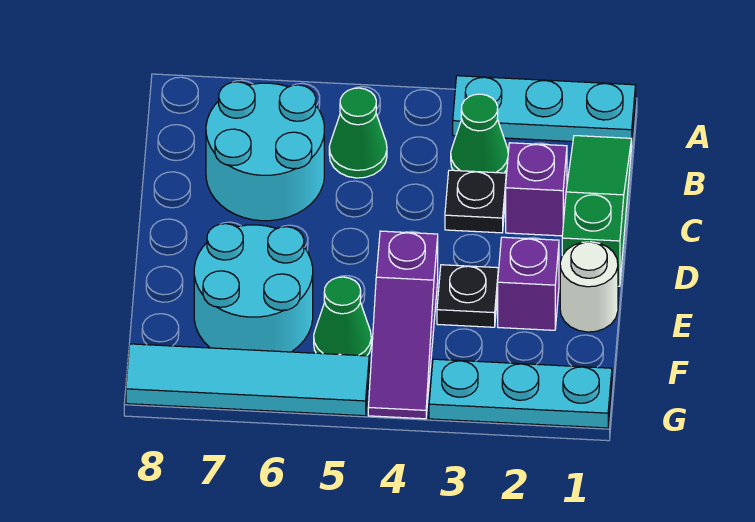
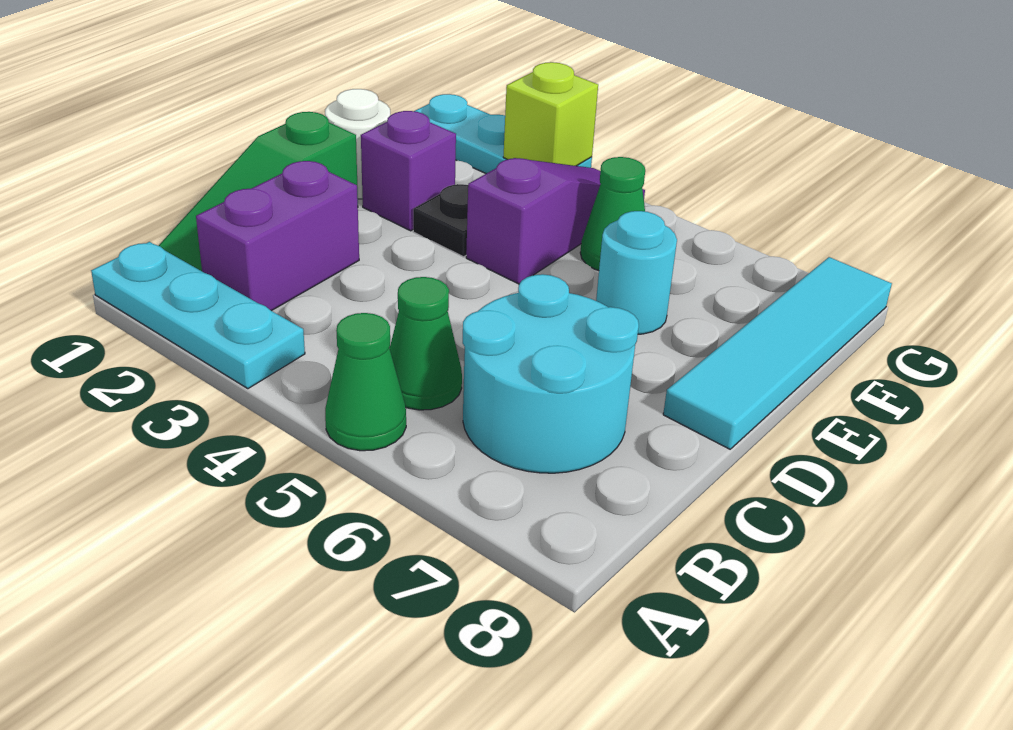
green cone B3 level 1 -> green cone A5 level 1
purple brick C2 level 1 -> purple brick B2:C2 level 1
black plate C3 level 1 -> none
cyan round brick E6:F7 level 1 -> cyan round brick E6 level 1
none -> lime brick G3 level 2
cyan tile G5:G8 level 1 -> cyan tile D8:G8 level 1

